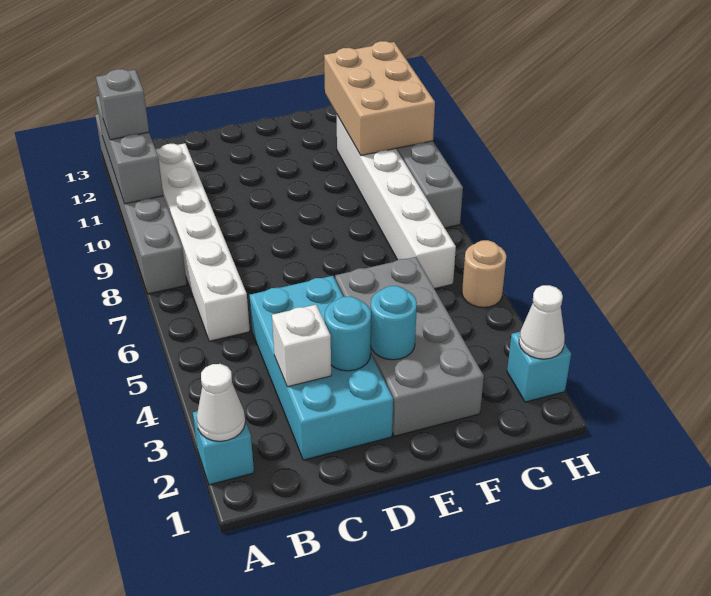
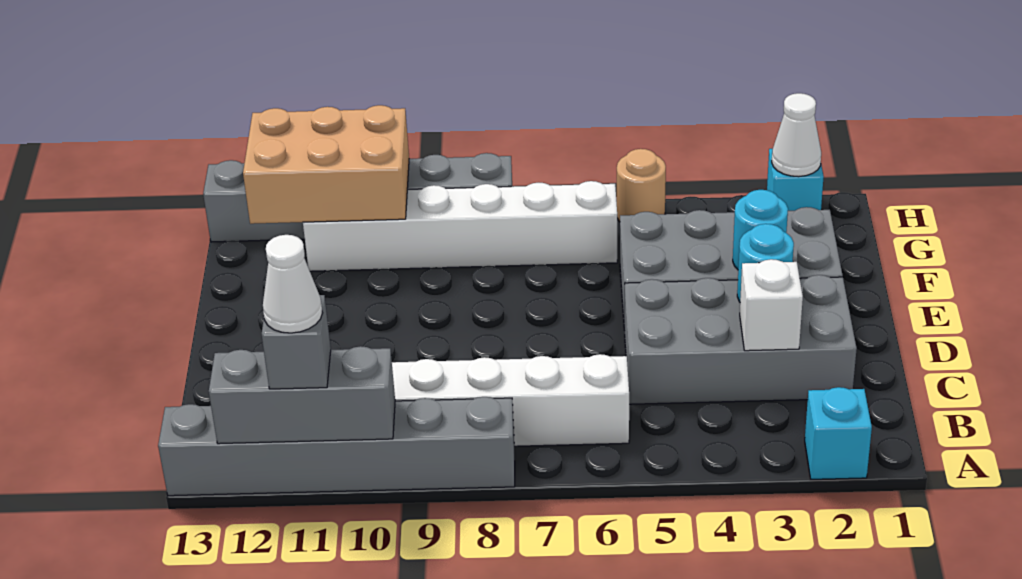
white cone A2 level 2 -> white cone A11 level 4
cyan brick C2:D5 level 1 -> grey brick C2:D5 level 1

